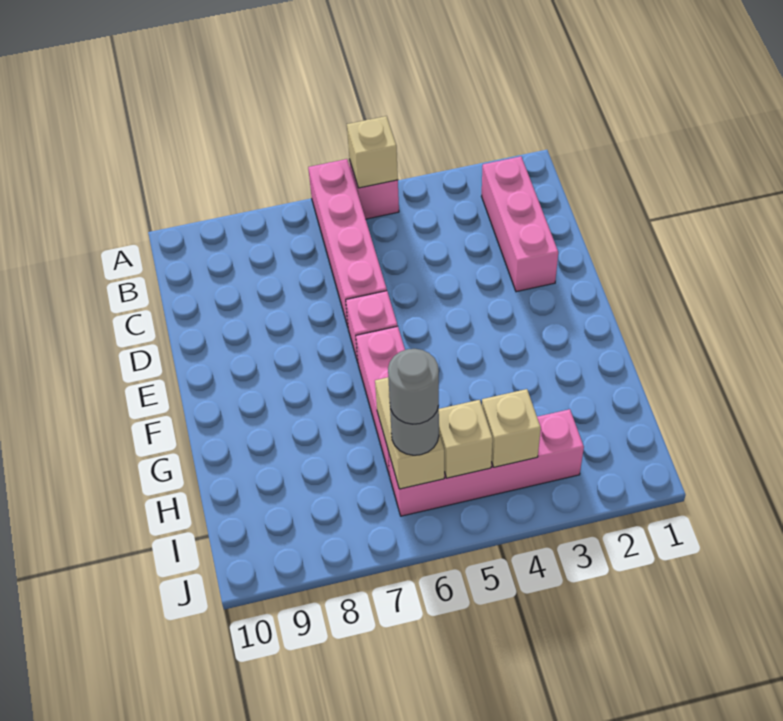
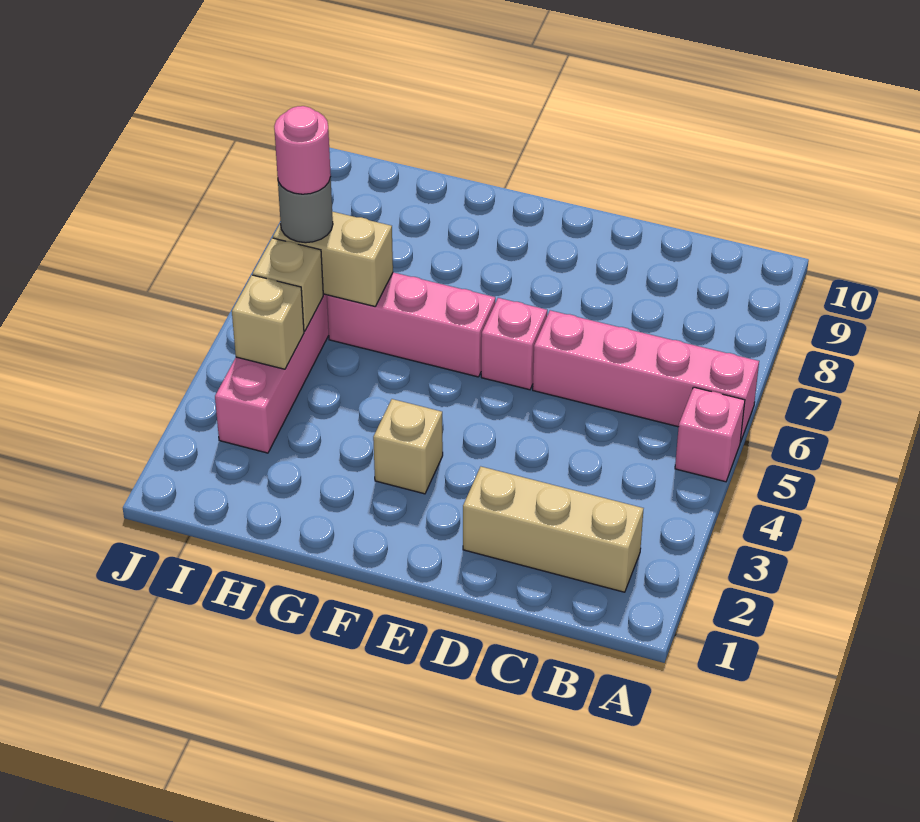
tan brick A5 level 2 -> tan brick F3 level 1
pink brick B2:D2 level 1 -> tan brick B2:D2 level 1
grey round brick I6 level 4 -> pink round brick I6 level 4

